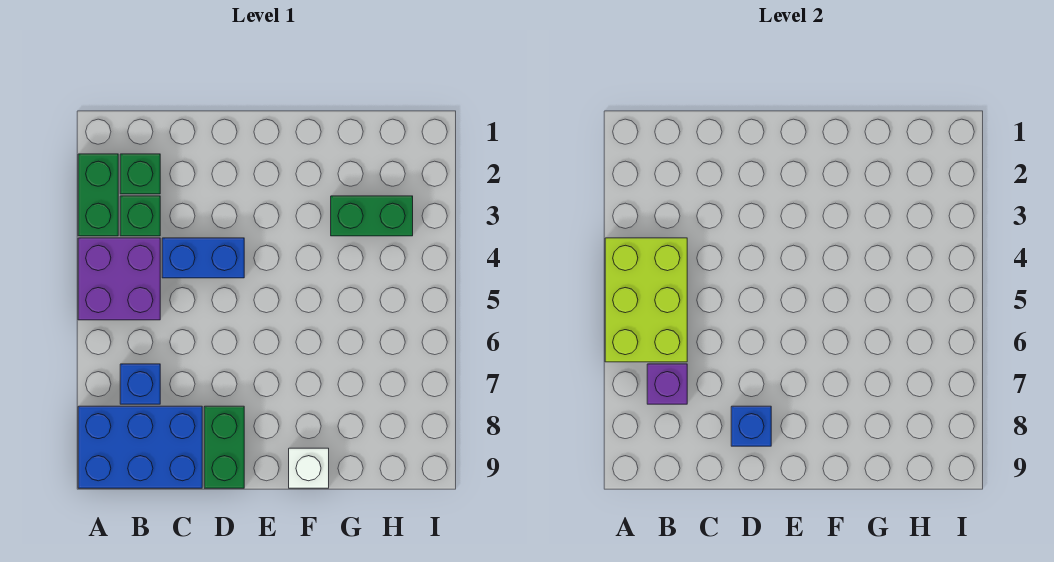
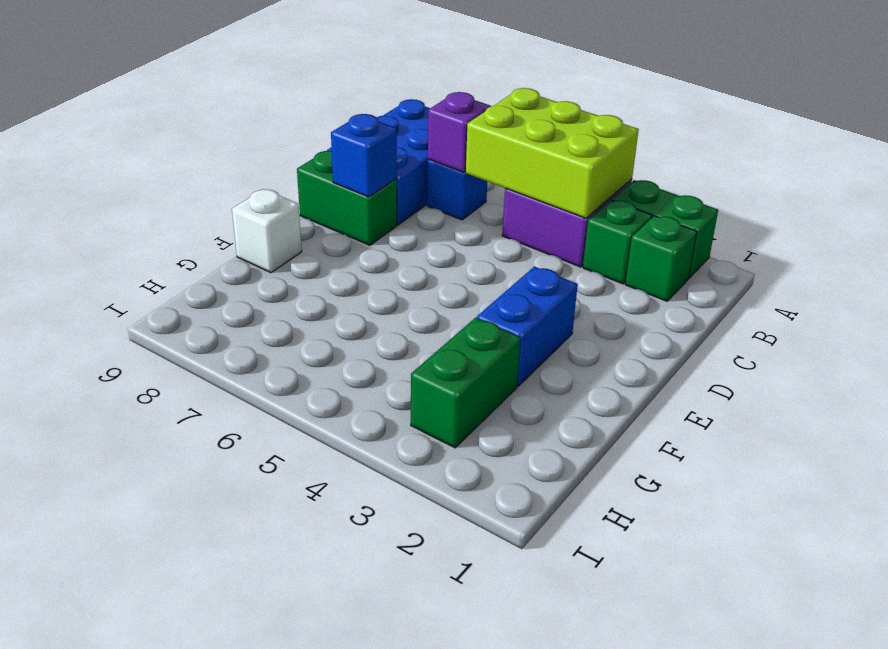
blue brick C4:D4 level 1 -> blue brick E3:F3 level 1

